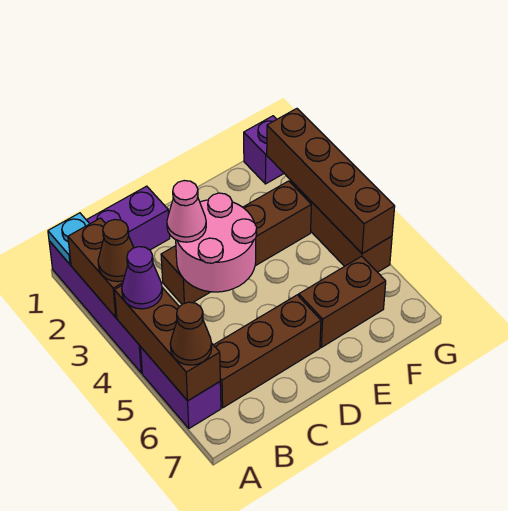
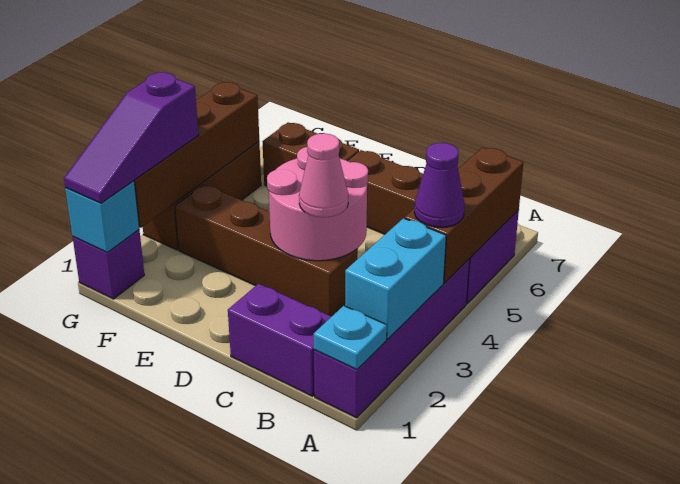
brown brick A2:A3 level 2 -> cyan brick A2:A3 level 2
brown cone A3 level 3 -> none
brown cone A6 level 3 -> none
none -> cyan brick G1 level 2
none -> purple slope G1:G3 level 3 top 3

